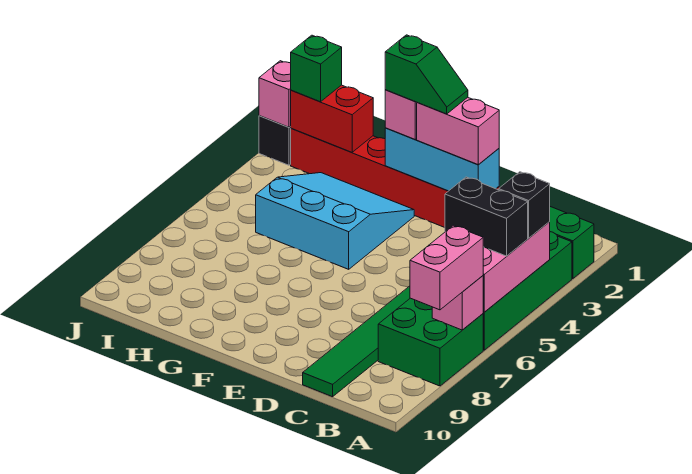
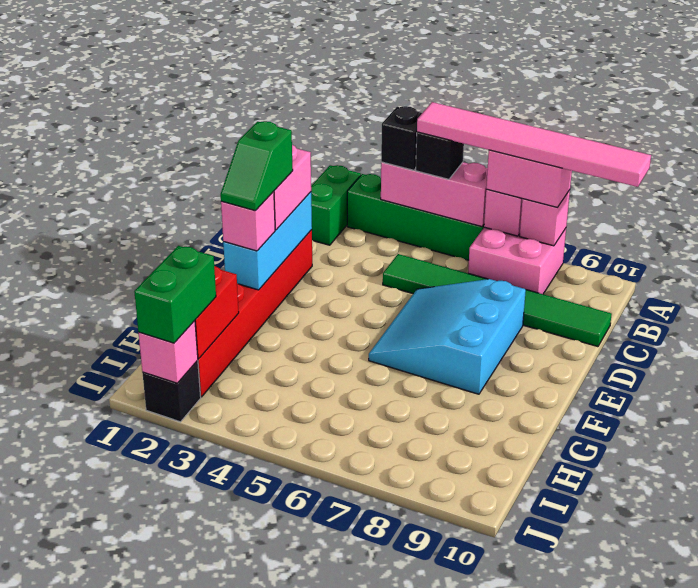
black brick A5:B5 level 3 -> black brick A5 level 3
none -> pink tile A5:A10 level 4
green brick A7:B8 level 1 -> pink brick A7:B8 level 1
none -> pink brick A8 level 2
green slope E2:F2 level 4 top F -> green slope E2:F2 level 4 top E
cyan slope F3:H5 level 1 top 5 -> cyan slope D6:F8 level 1 top 8
green brick I2 level 3 -> green brick I2:J2 level 3

